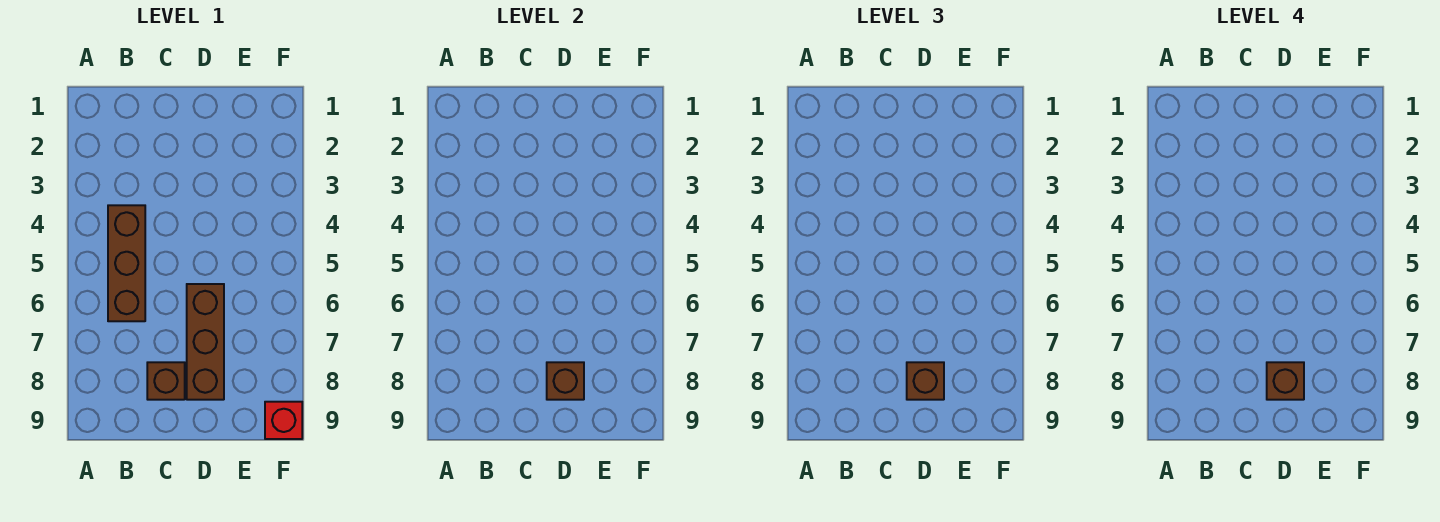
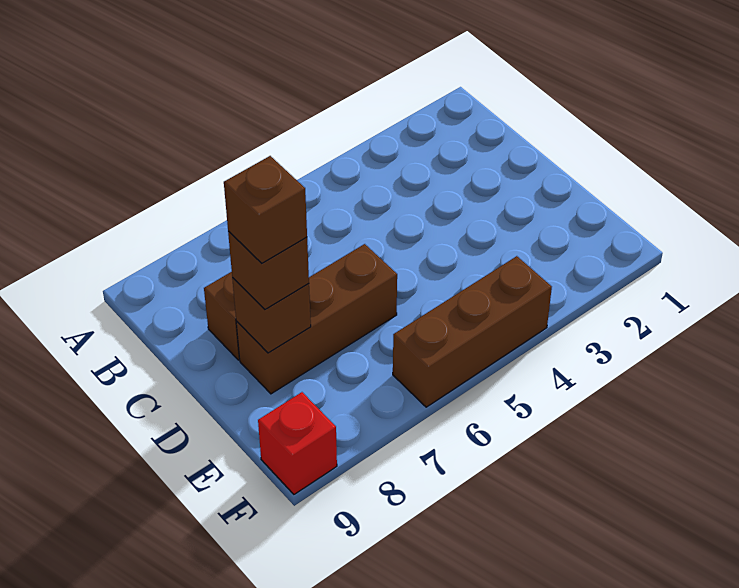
brown brick B4:B6 level 1 -> brown brick F4:F6 level 1

